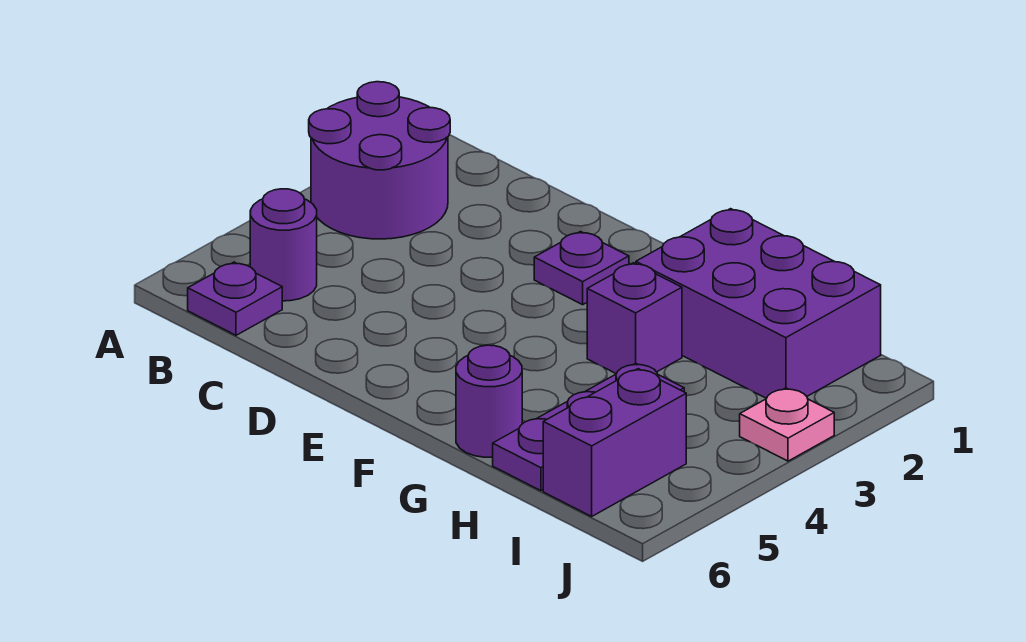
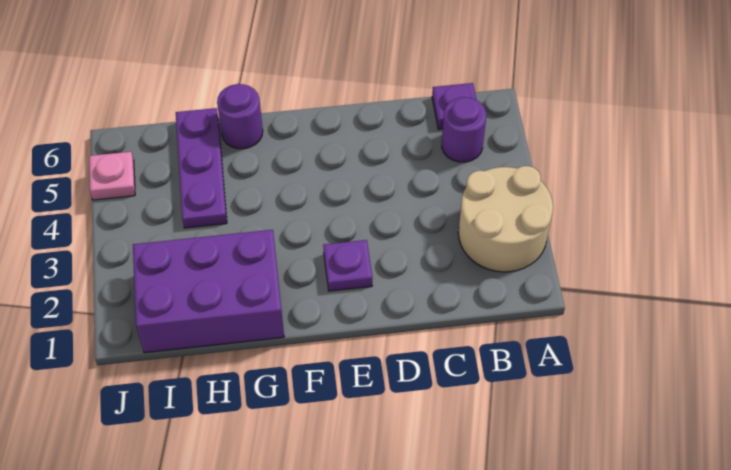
purple round brick A2:B3 level 1 -> tan round brick A2:B3 level 1
purple brick G3 level 1 -> none
purple brick I5:I6 level 1 -> none
pink plate J3 level 1 -> pink plate J5 level 1

